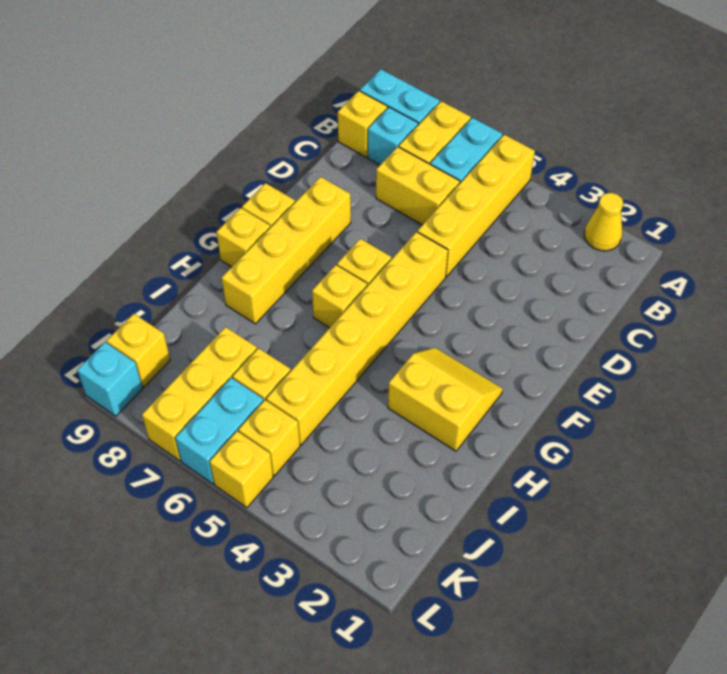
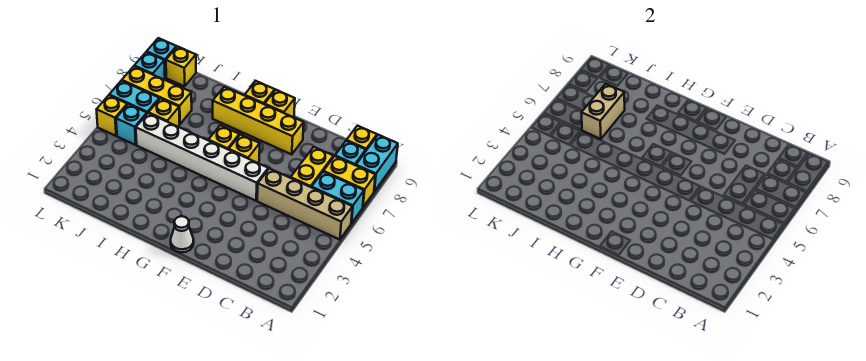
yellow cone A2 level 1 -> none
yellow brick A5:D5 level 1 -> tan brick A5:D5 level 1
yellow brick E5:J5 level 1 -> white brick E5:J5 level 1
none -> white cone F1 level 1
yellow slope G2:H3 level 1 top H -> none
none -> tan brick J6:J7 level 2
yellow brick K5 level 1 -> cyan brick K5 level 1
none -> cyan brick L8 level 1

